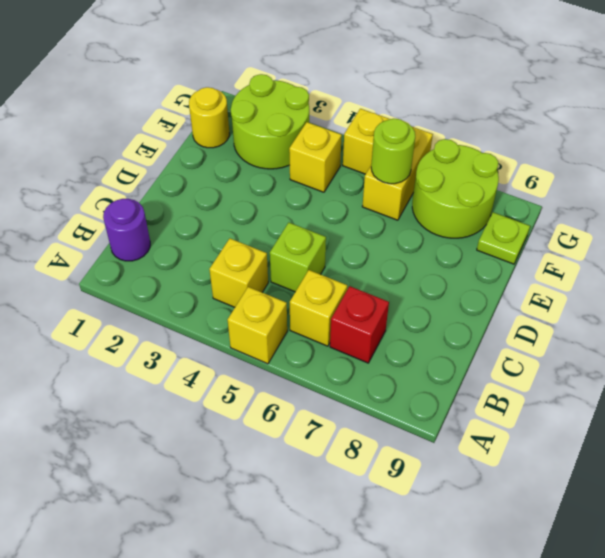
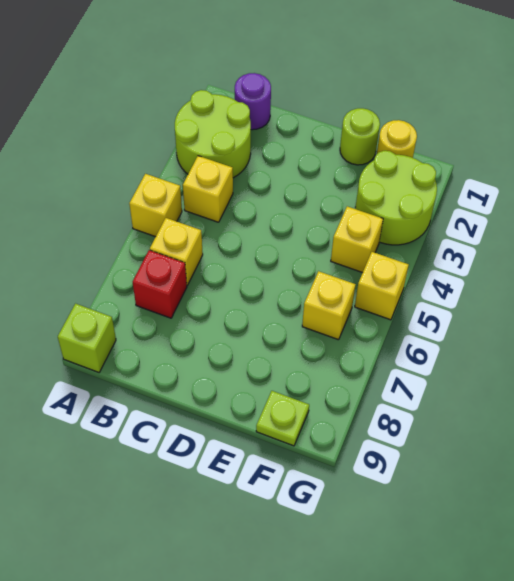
lime brick C5 level 1 -> lime brick A9 level 1
yellow brick F6:G6 level 1 -> yellow brick F6 level 1
lime round brick F6 level 2 -> lime round brick E1 level 1
lime round brick F7:G8 level 1 -> lime round brick A2:B3 level 1

